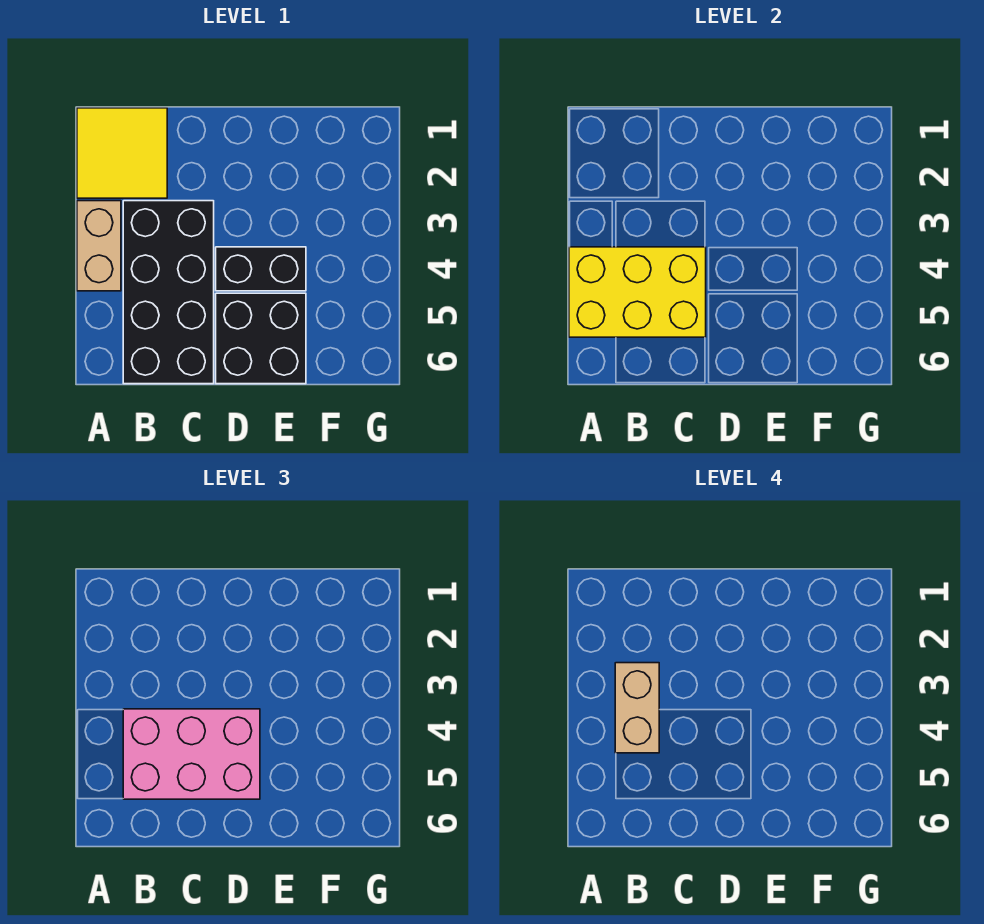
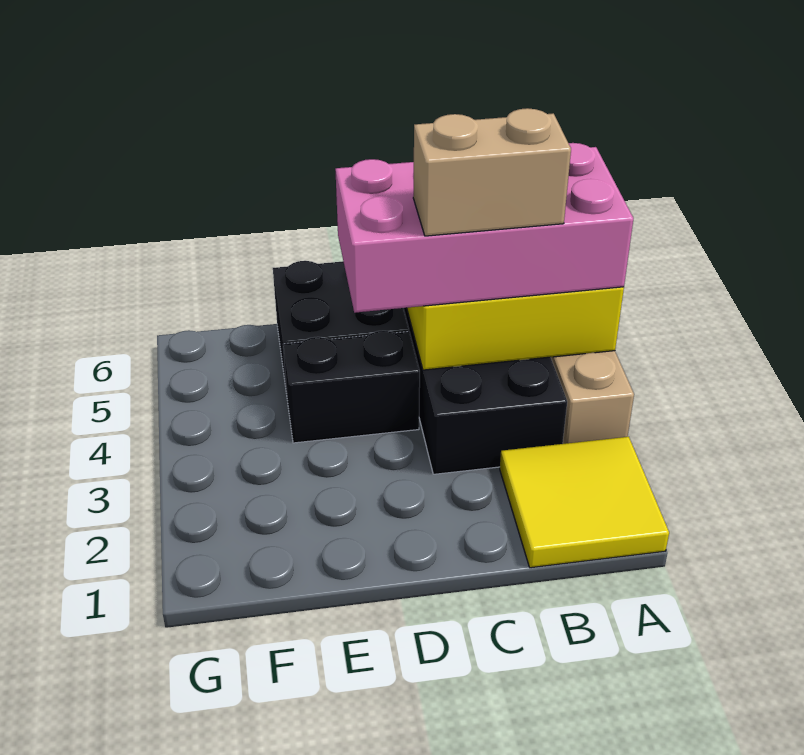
tan brick B3:B4 level 4 -> tan brick B4:C4 level 4
pink brick B4:D5 level 3 -> pink brick A4:D5 level 3

